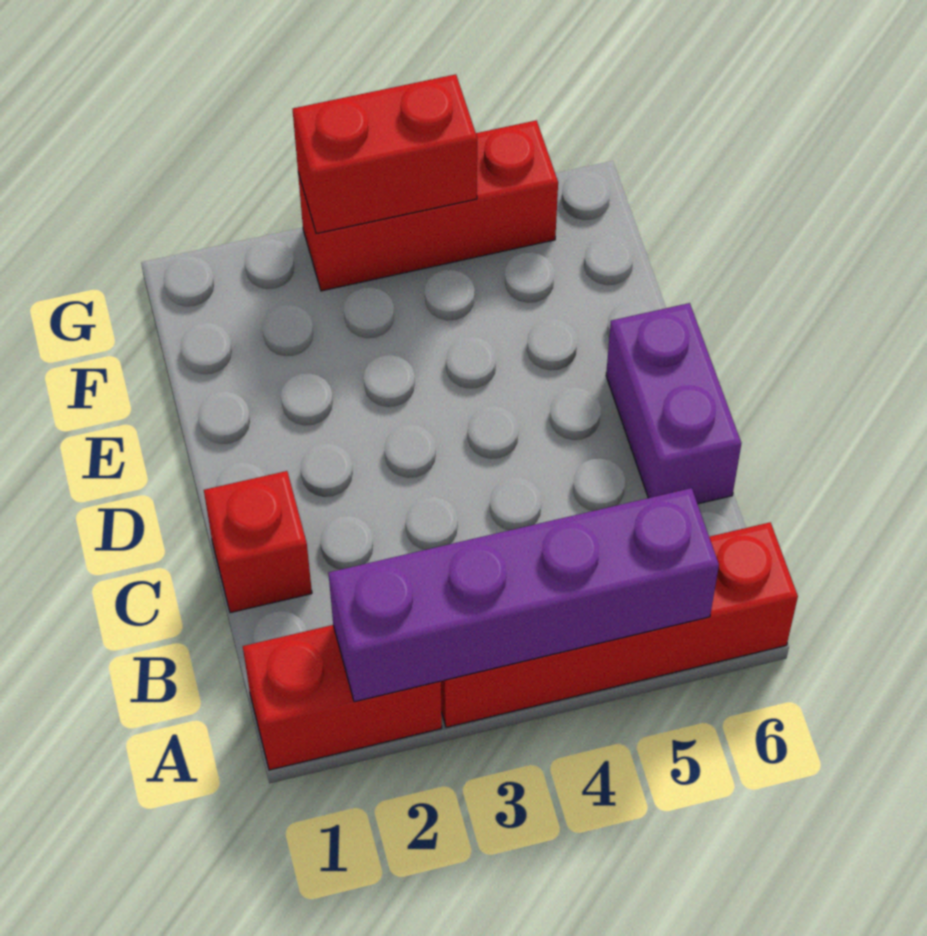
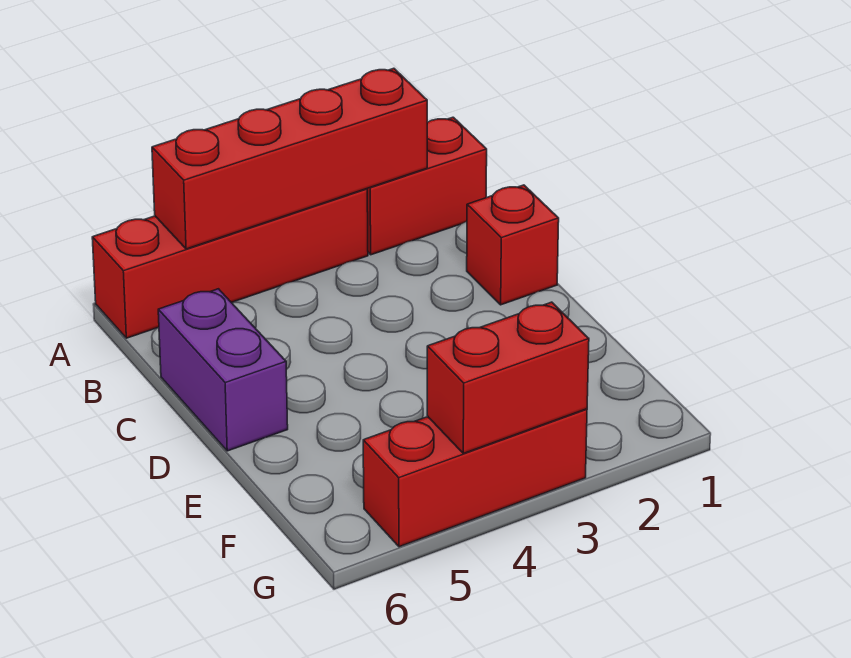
purple brick A2:A5 level 2 -> red brick A2:A5 level 2

